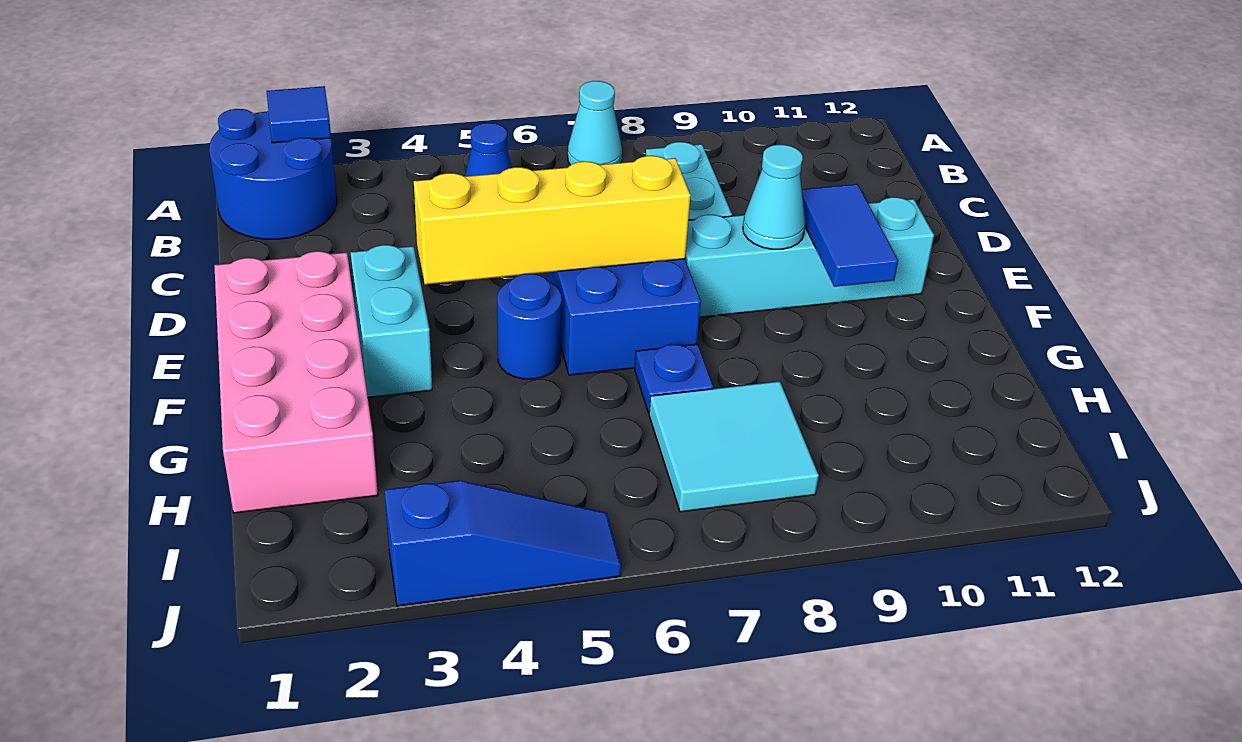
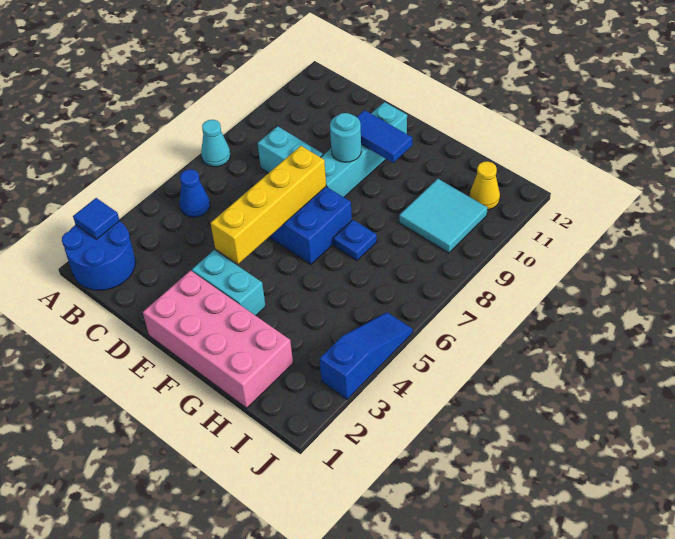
cyan cone E9 level 2 -> cyan round brick E9 level 2
blue round brick F5 level 1 -> none
cyan tile H7:I8 level 1 -> cyan tile H9:I10 level 1
none -> yellow cone I11 level 1

